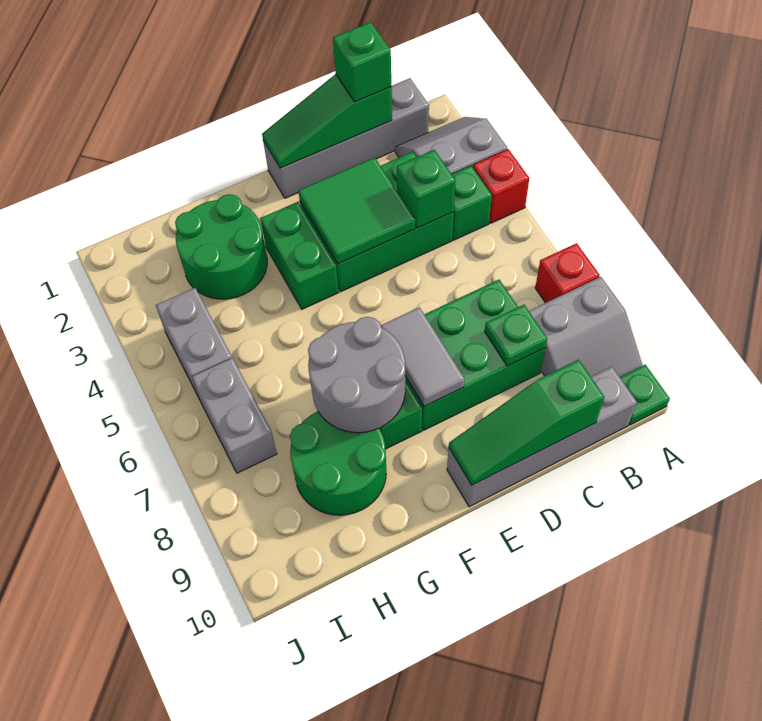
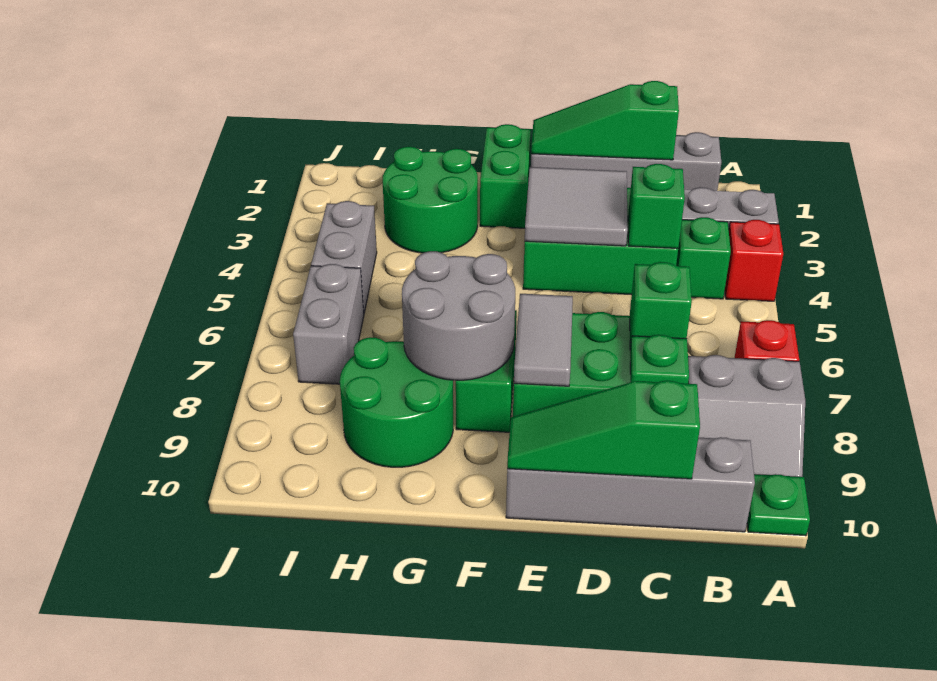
green brick C1 level 3 -> green brick C7 level 2
green tile D3:E4 level 2 -> grey tile D3:E4 level 2
green brick F3:F4 level 1 -> green brick F1:F2 level 1

